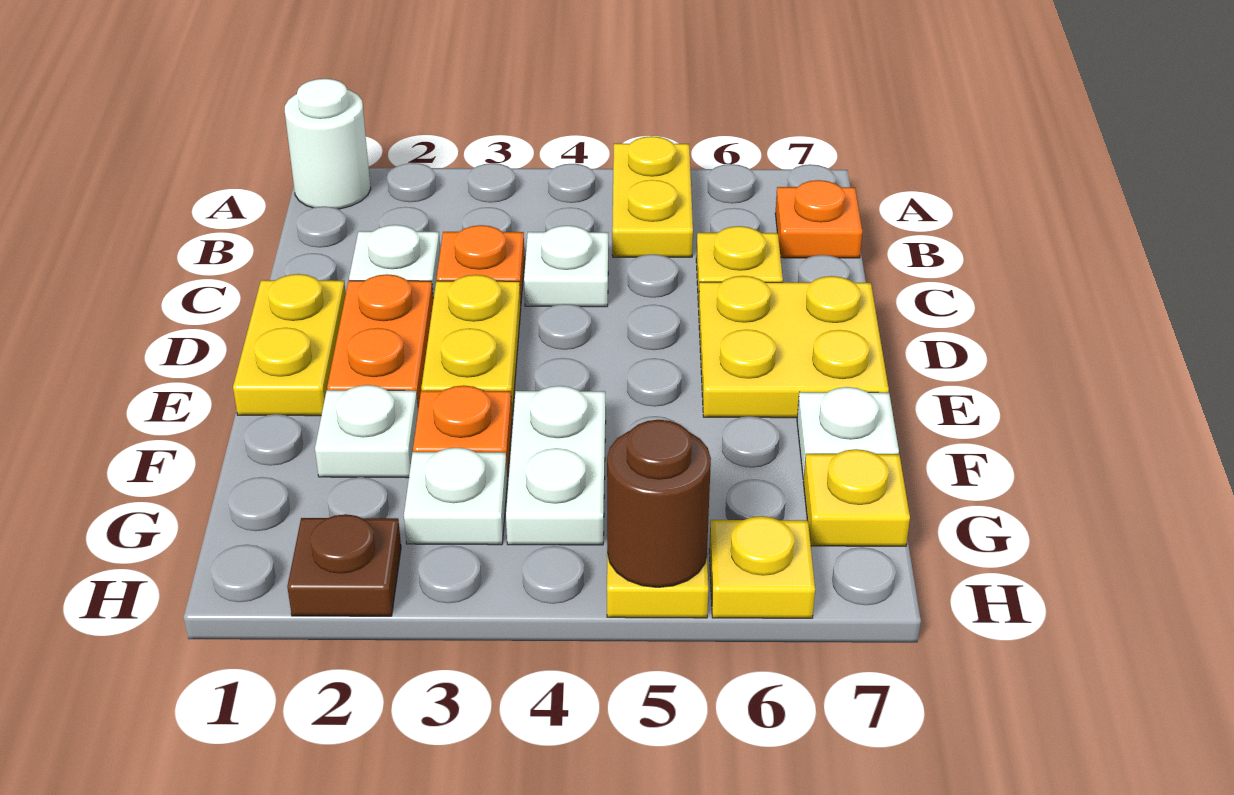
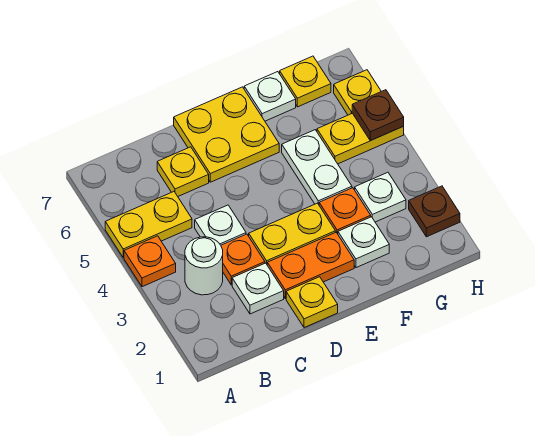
white round brick A1 level 1 -> white round brick B3 level 1
orange plate B7 level 1 -> orange plate A4 level 1
yellow plate D1:E1 level 1 -> yellow plate D1 level 1
white plate F4:G4 level 1 -> white plate F4:F5 level 1
brown round brick H5 level 2 -> brown plate H5 level 2

